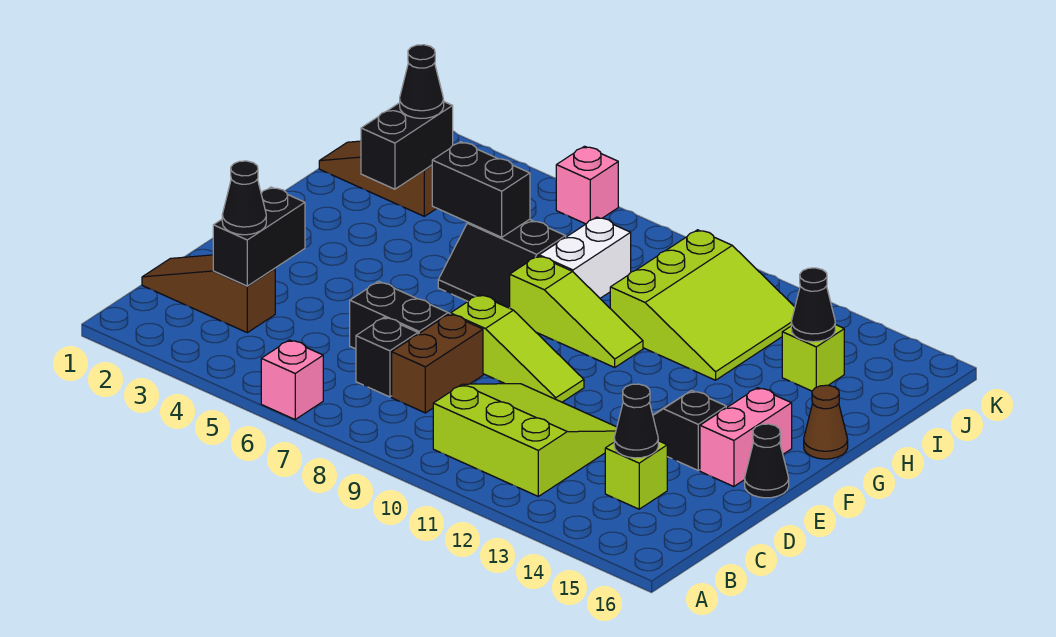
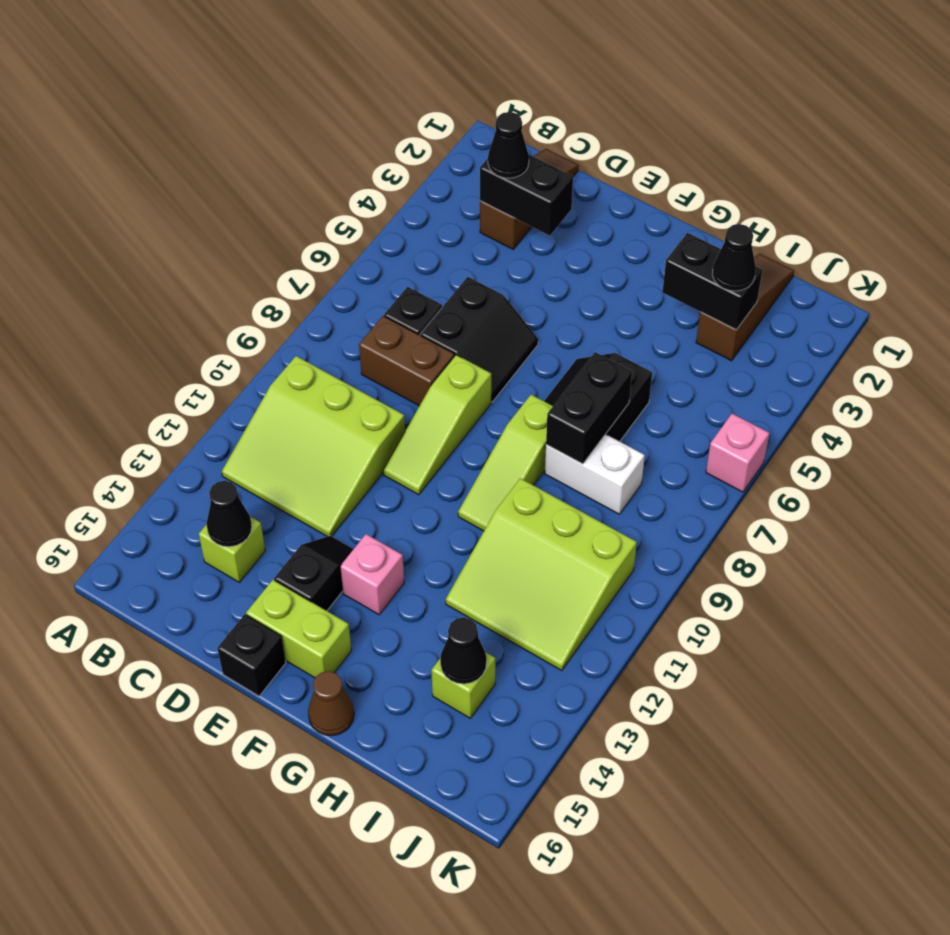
pink brick A6 level 1 -> pink brick F13 level 1
lime slope B10:D12 level 1 top B -> lime slope B10:D12 level 1 top 10
pink brick E15:F15 level 1 -> lime brick E15:F15 level 1
black cone E16 level 1 -> black brick E16 level 1
black brick H5:H6 level 2 -> black brick H7:H8 level 2

